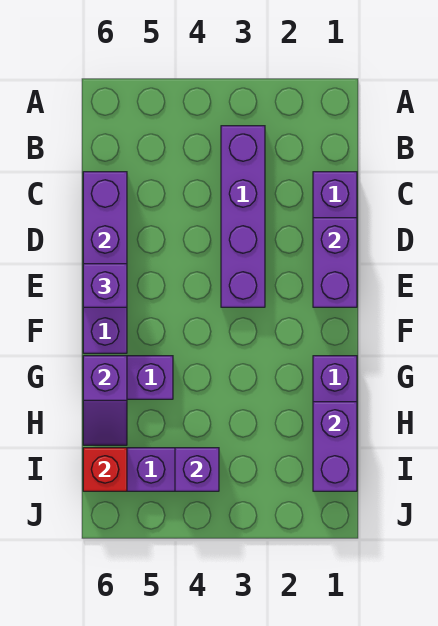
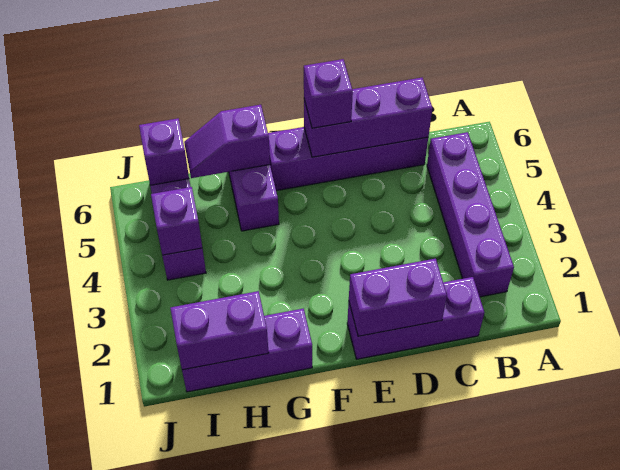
purple brick B3:E3 level 1 -> purple brick B2:B5 level 1
red brick I6 level 2 -> purple brick I6 level 2

